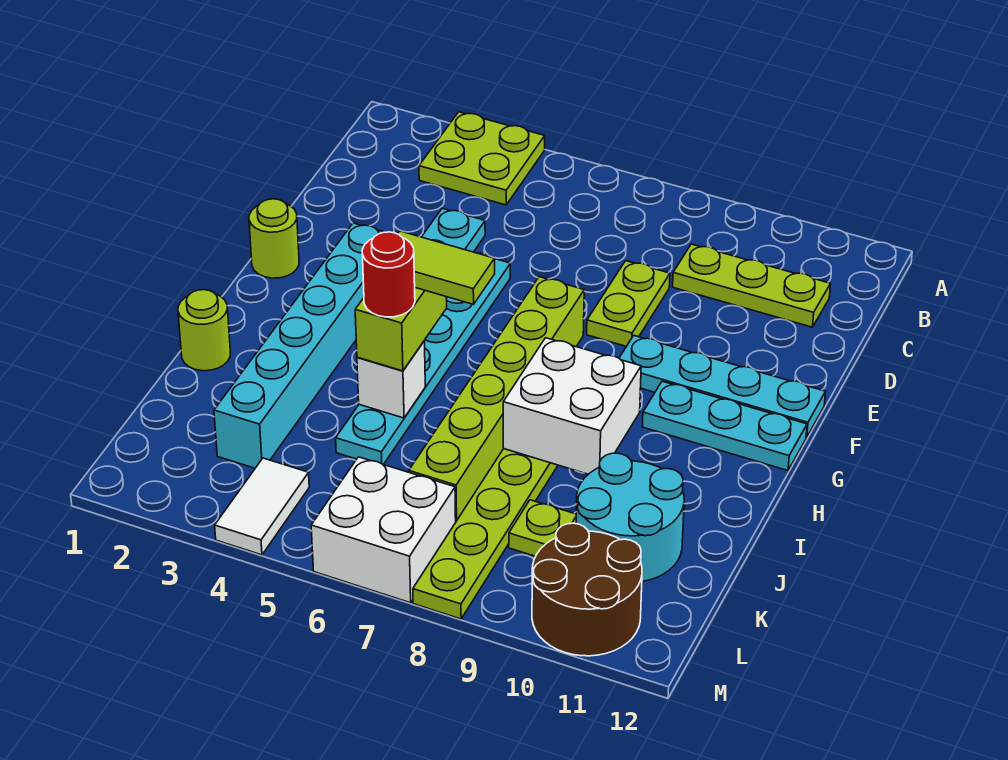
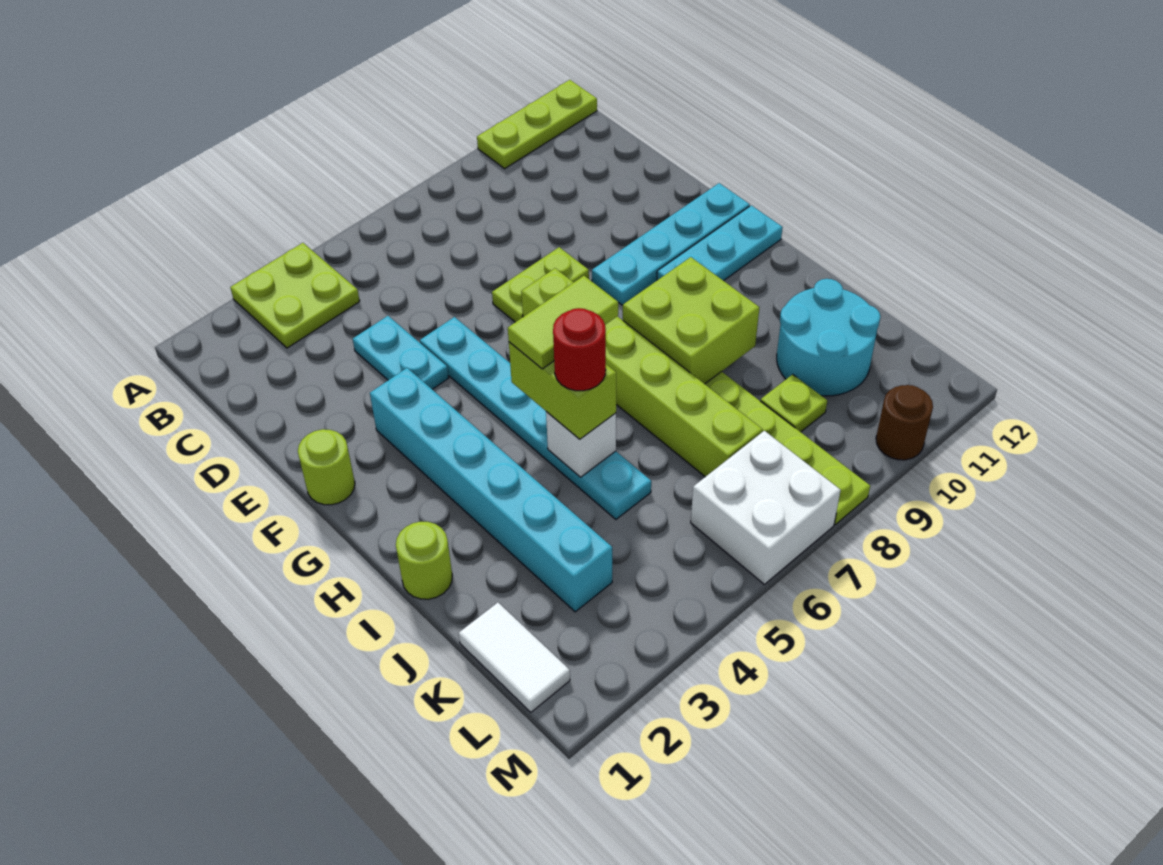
lime plate C9:C11 level 1 -> lime plate A10:A12 level 1
lime plate D8:E8 level 1 -> lime plate E7:E8 level 1
white brick H8:I9 level 2 -> lime brick H8:I9 level 2
white tile L4:M4 level 1 -> white tile K1:L1 level 1
brown round brick L10:M11 level 1 -> brown round brick M10 level 1

